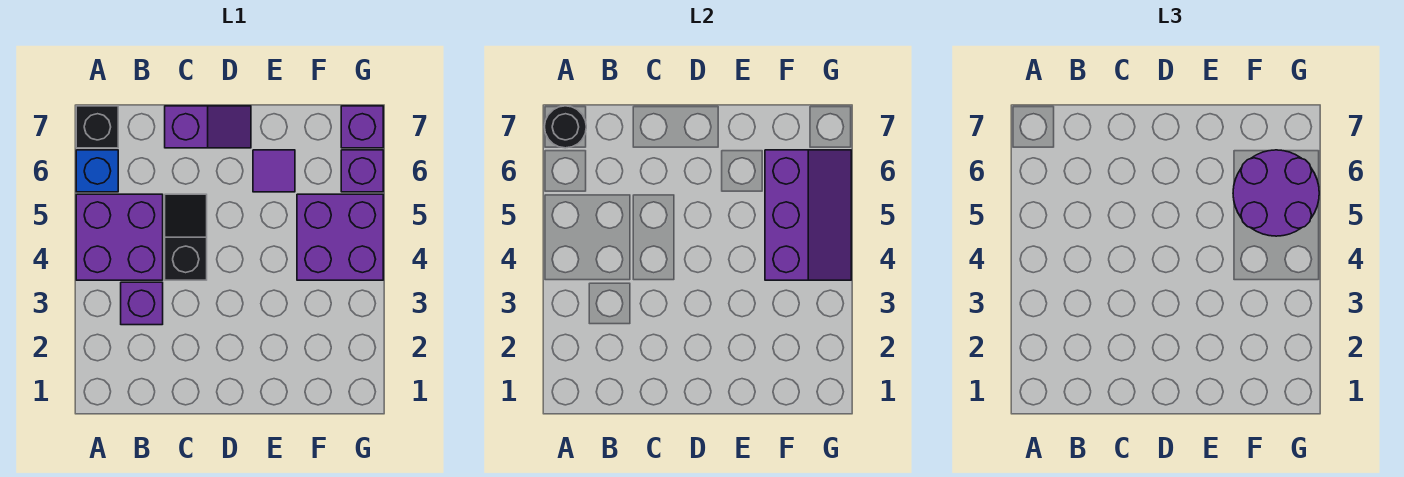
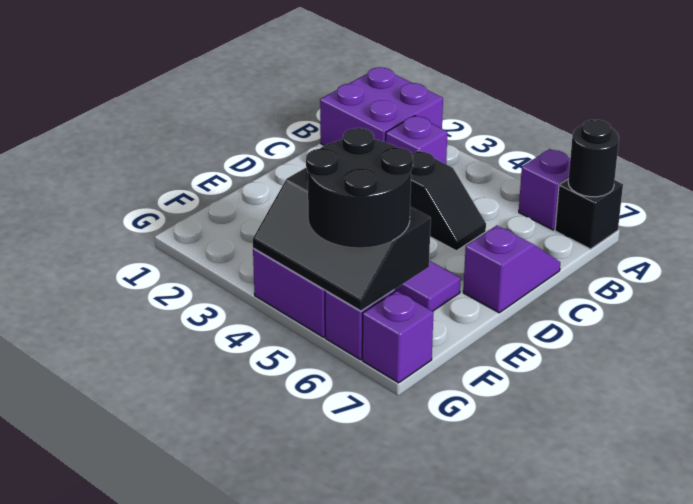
purple brick A4:B5 level 1 -> purple brick A1:B2 level 1
blue brick A6 level 1 -> purple brick A6 level 1
purple slope C7:D7 level 1 top C -> purple slope C7:D7 level 1 top D
purple slope F4:G6 level 2 top F -> black slope F4:G6 level 2 top F
purple round brick F5:G6 level 3 -> black round brick F5:G6 level 3

